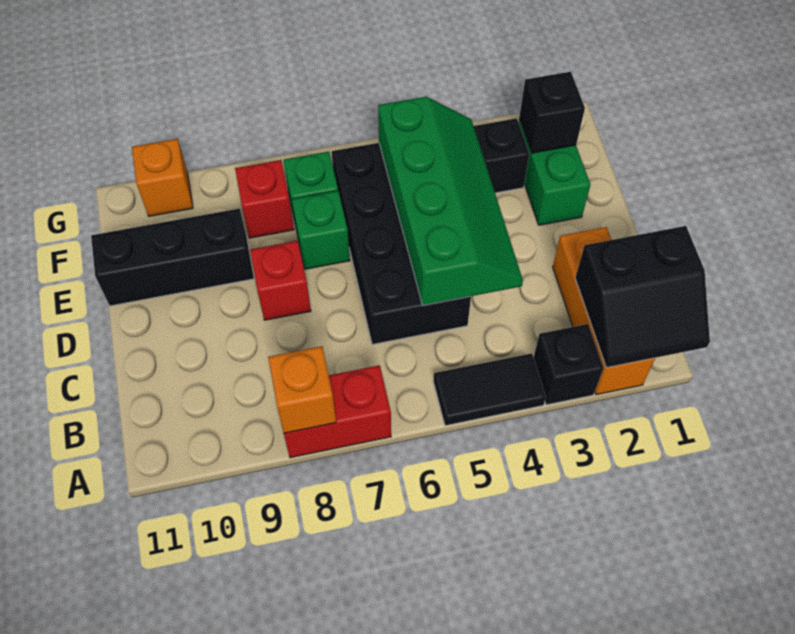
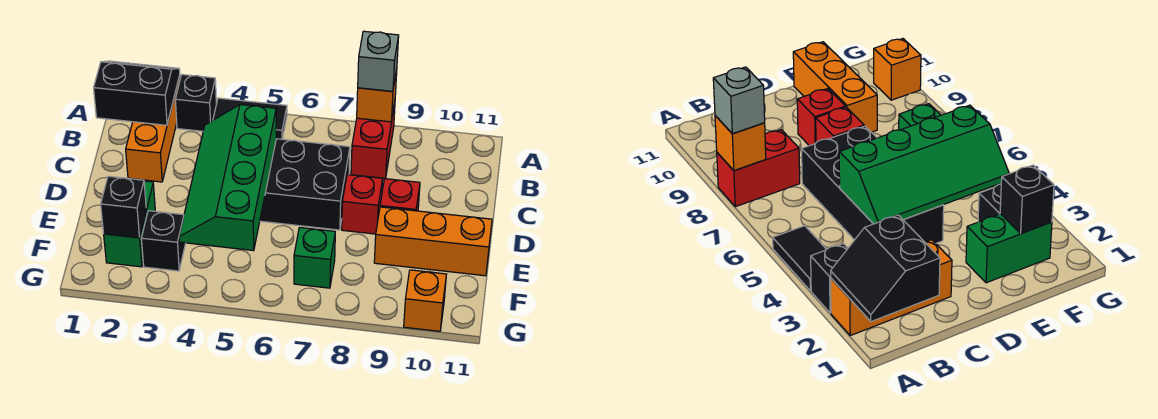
red brick A7:A8 level 1 -> red brick A8:B8 level 1
none -> grey brick A8 level 3
black brick C5:F6 level 1 -> black brick C4:D7 level 1
green brick E7 level 1 -> none
black brick E9:E11 level 1 -> orange brick E9:E11 level 1
red brick F8 level 1 -> red brick D9 level 1

